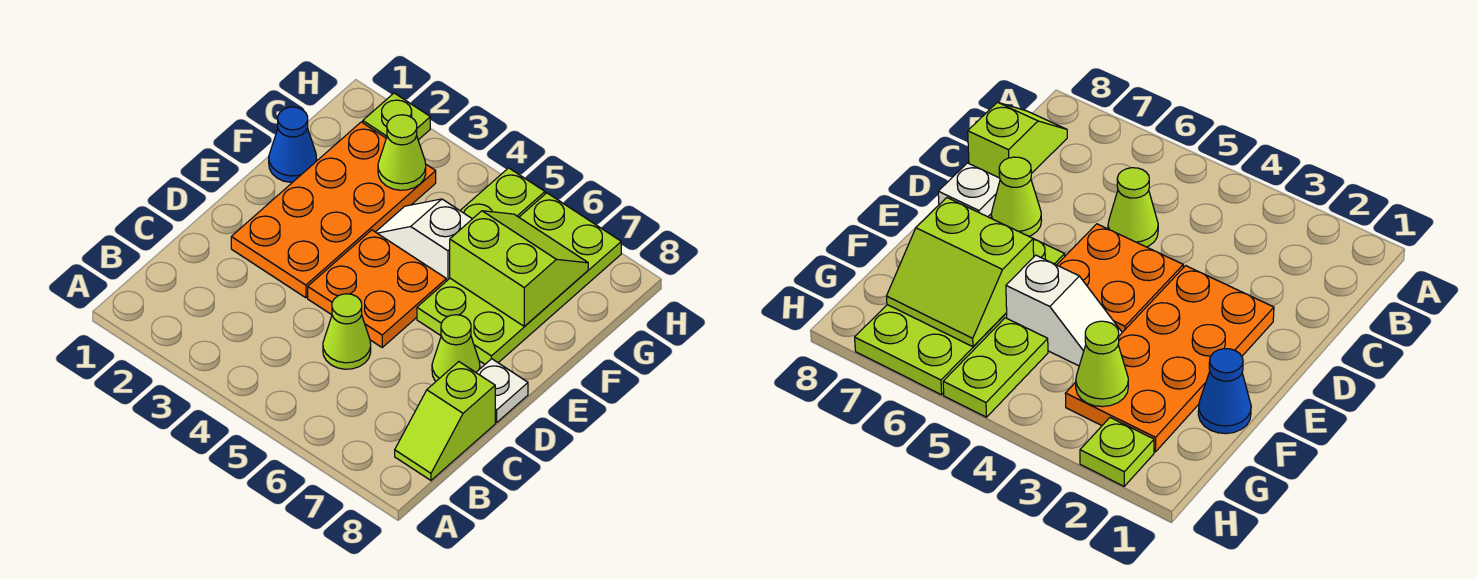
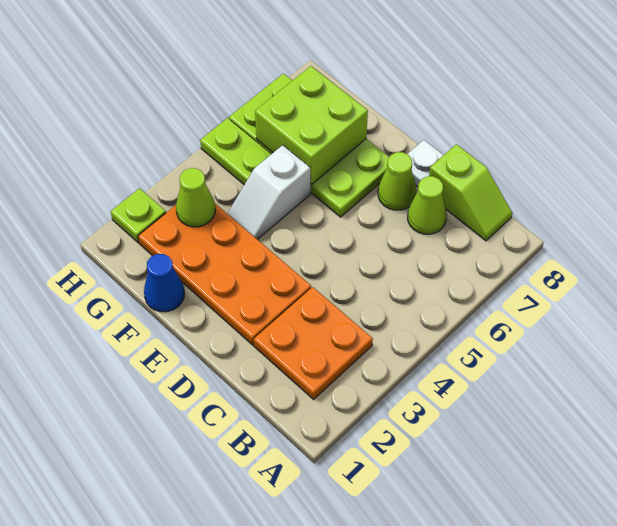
lime cone C5 level 1 -> lime cone C7 level 1
orange plate D4:E5 level 1 -> orange plate B2:C3 level 1
lime slope F6:G7 level 2 top F -> lime brick F6:G7 level 2

